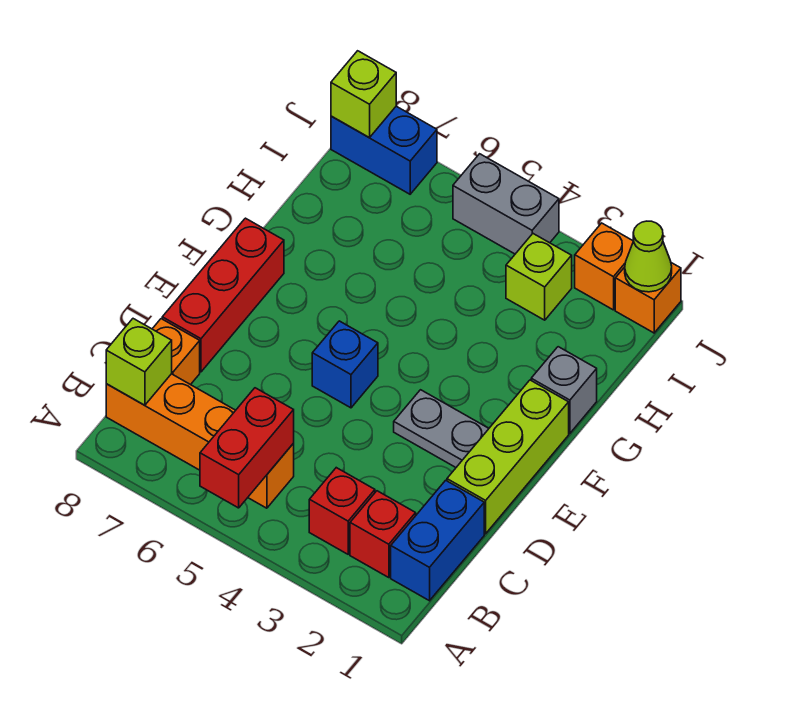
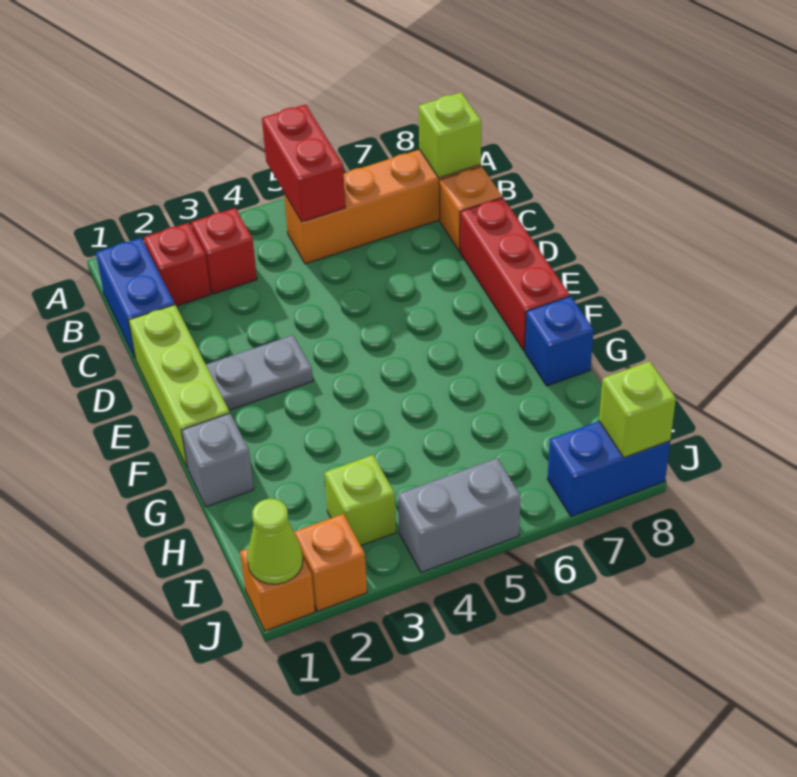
blue brick E5 level 1 -> blue brick G8 level 1

